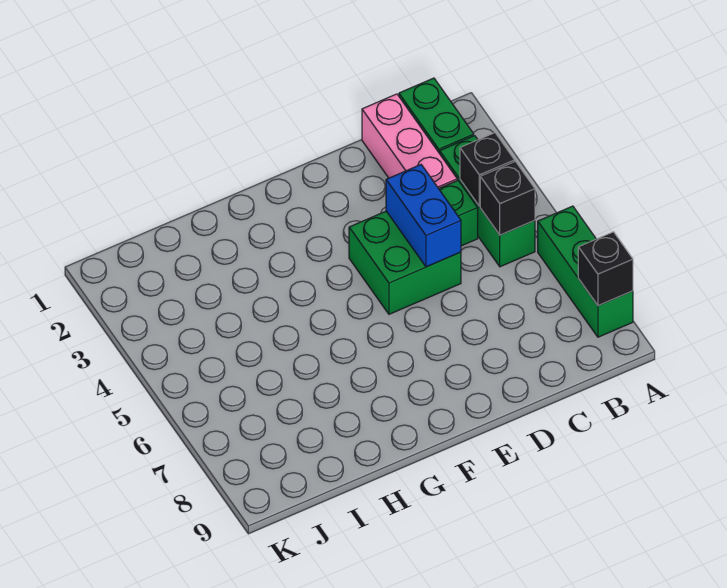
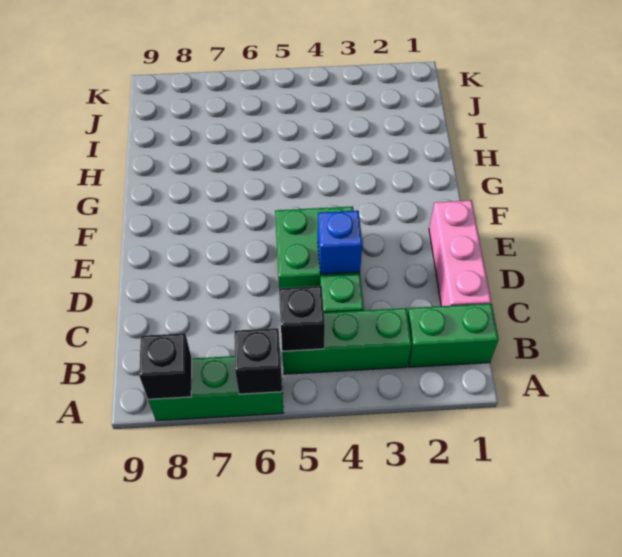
black brick B4 level 2 -> black brick A6 level 2
pink brick C1:C3 level 1 -> pink brick C1:E1 level 1
blue brick D4:D5 level 2 -> blue brick D4 level 2

